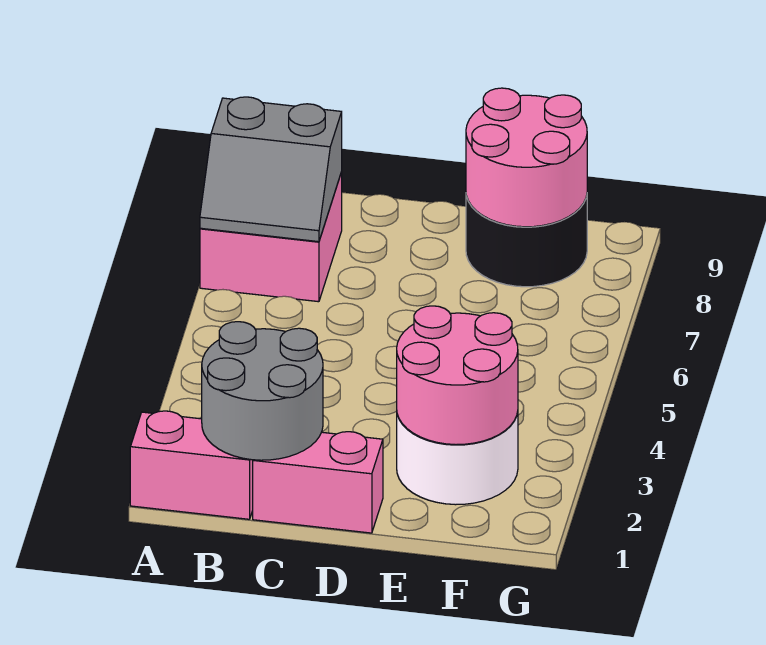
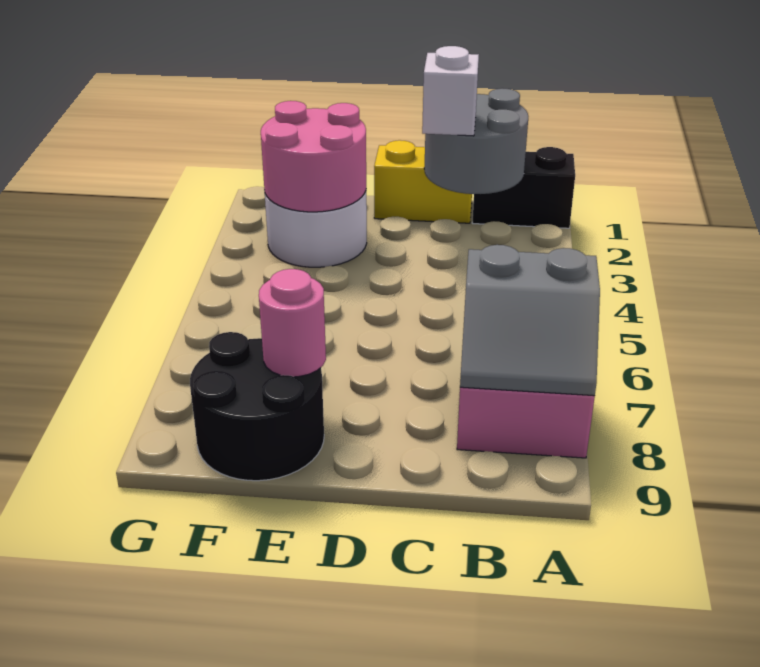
pink brick A1:B1 level 1 -> black brick A1:B1 level 1
grey slope A7:B8 level 2 top 8 -> grey slope A7:B8 level 2 top 7
pink brick C1:D1 level 1 -> yellow brick C1:D1 level 1
none -> white brick C2 level 3
pink round brick E8:F9 level 2 -> pink round brick E8 level 2

